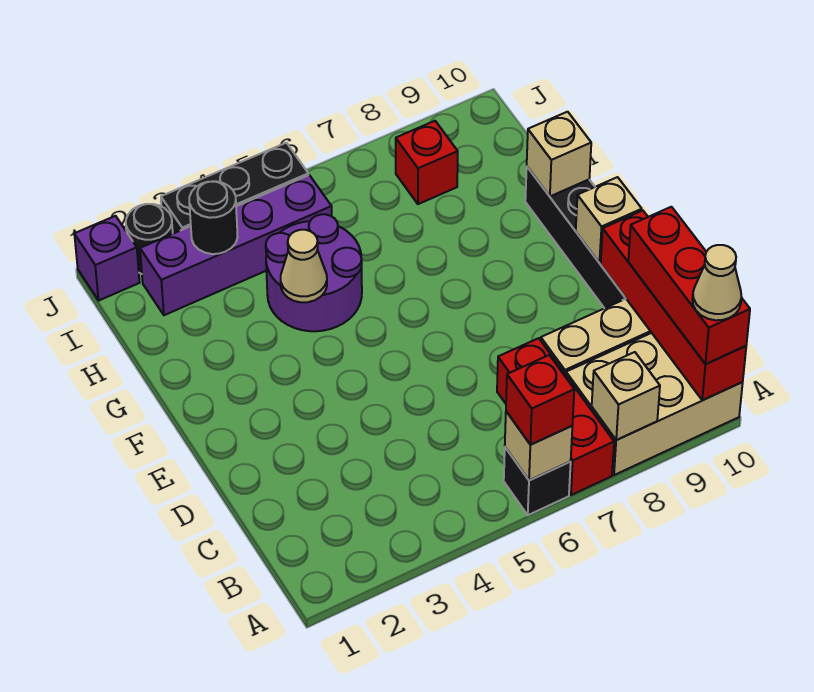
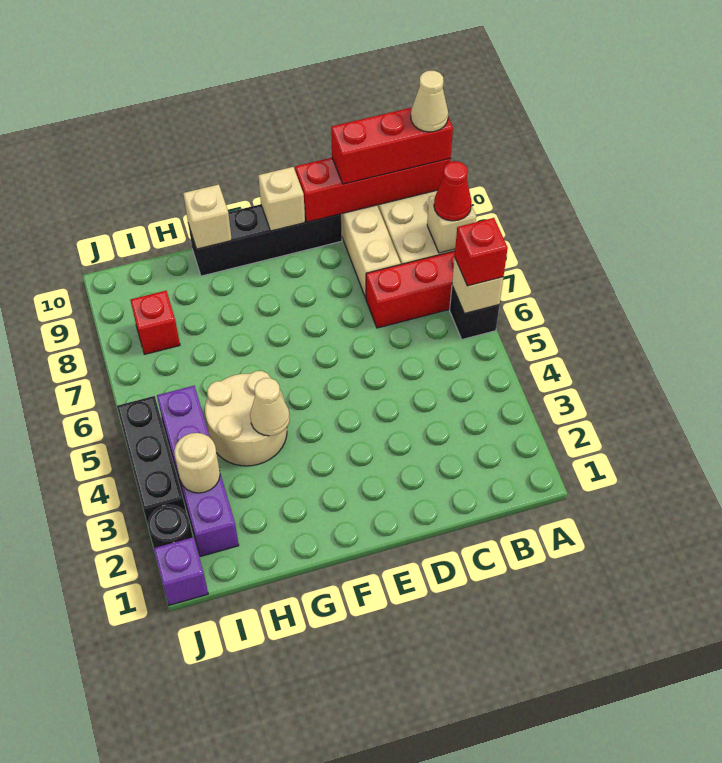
none -> red cone A8 level 3
purple round brick G4:H5 level 1 -> tan round brick G4:H5 level 1
black round brick I3 level 2 -> tan round brick I3 level 2

